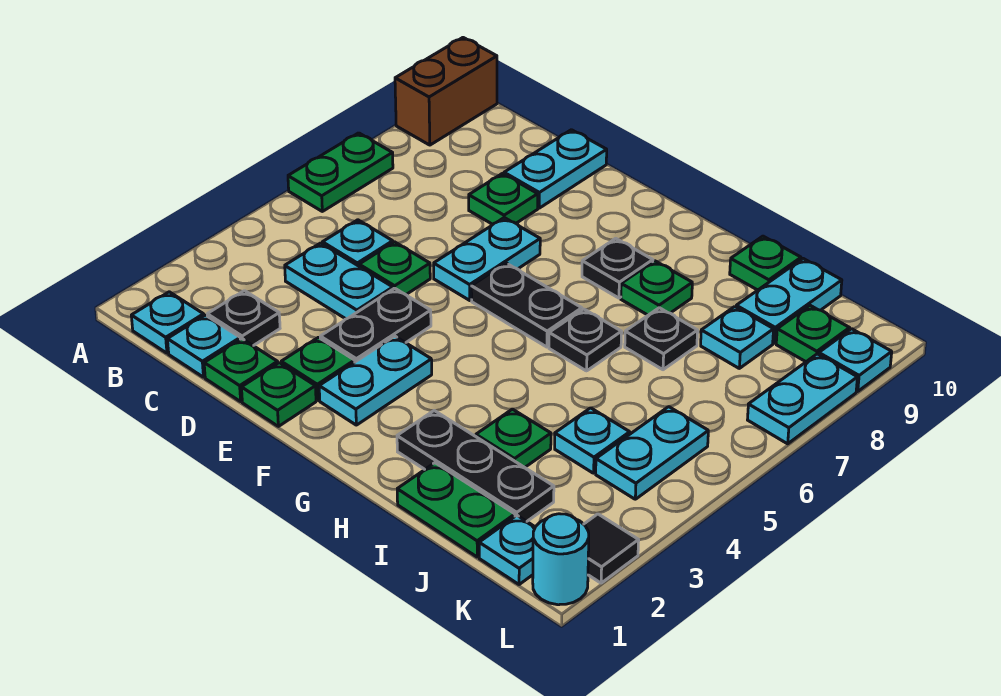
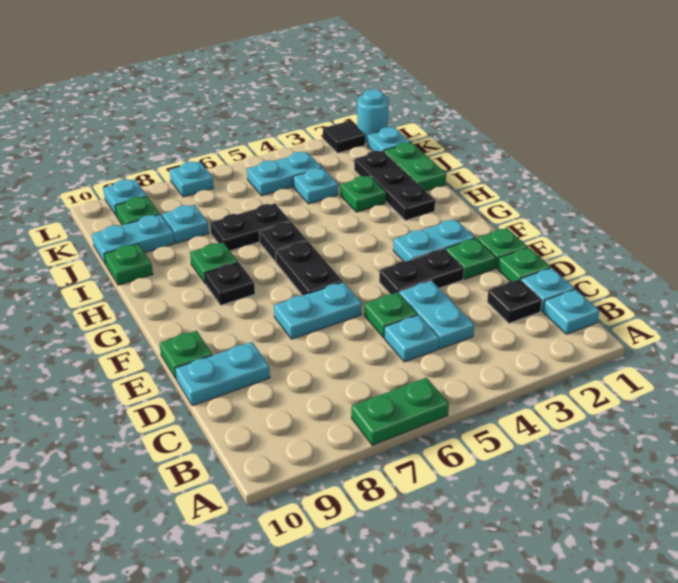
brown brick A9:A10 level 1 -> none
green plate D8 level 1 -> green plate E10 level 1
black plate I7 level 1 -> black plate I6:I7 level 1
cyan plate L7:L8 level 1 -> cyan plate L7 level 1

